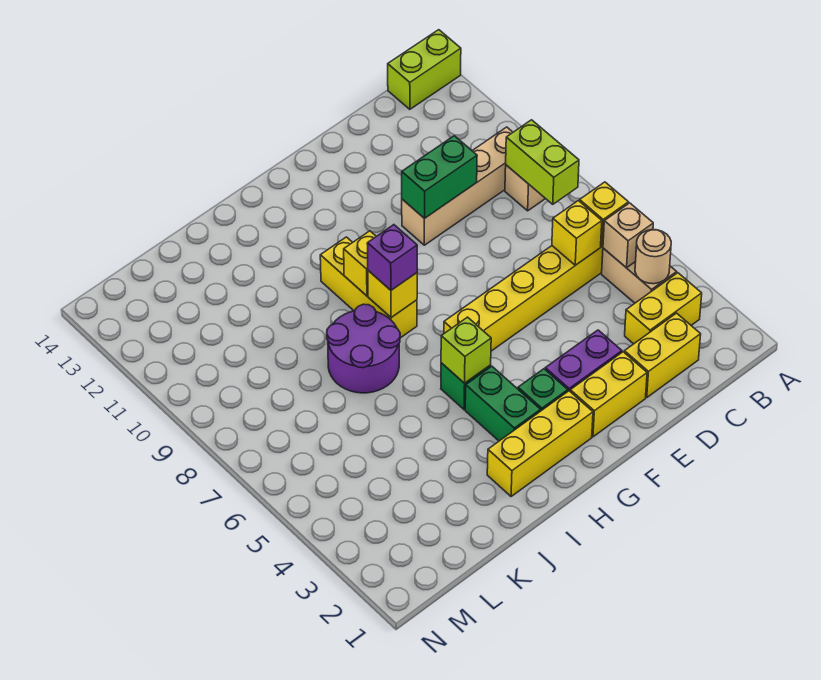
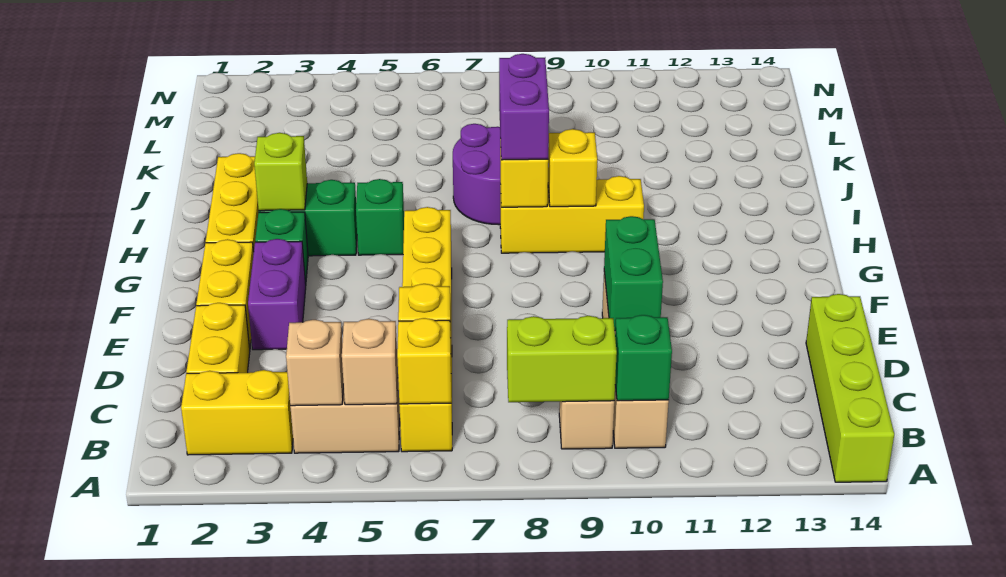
lime brick A14:B14 level 1 -> lime brick A14:D14 level 1
yellow brick B3:C3 level 1 -> yellow brick B2:B3 level 1
tan round brick B4 level 2 -> tan brick B4 level 2
none -> green brick B10 level 2
lime brick H5 level 2 -> lime brick H3 level 2
purple brick H8 level 3 -> purple brick H8:I8 level 3

